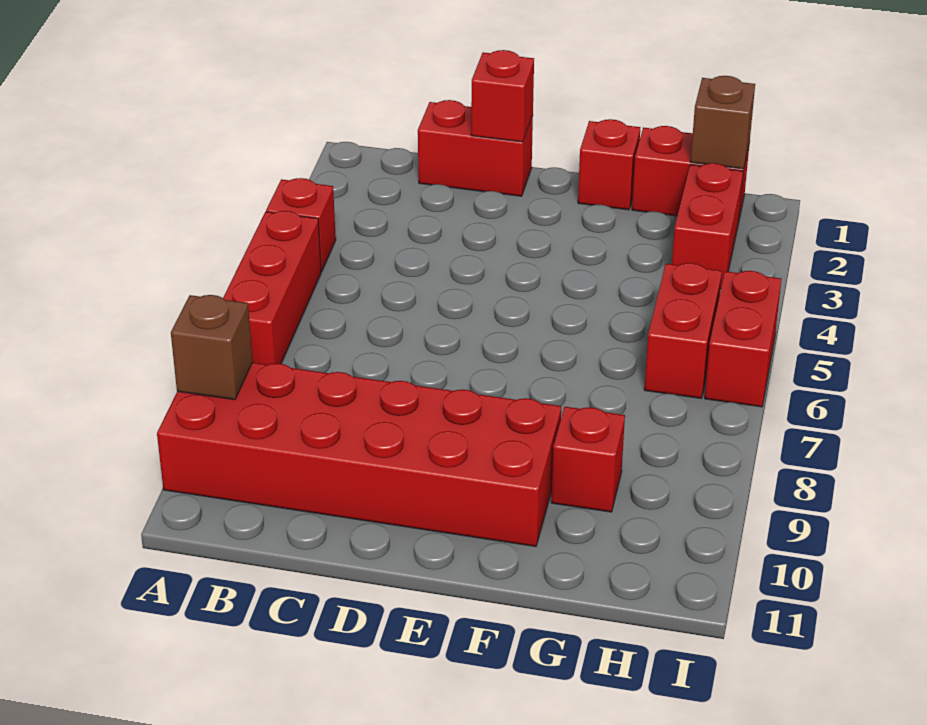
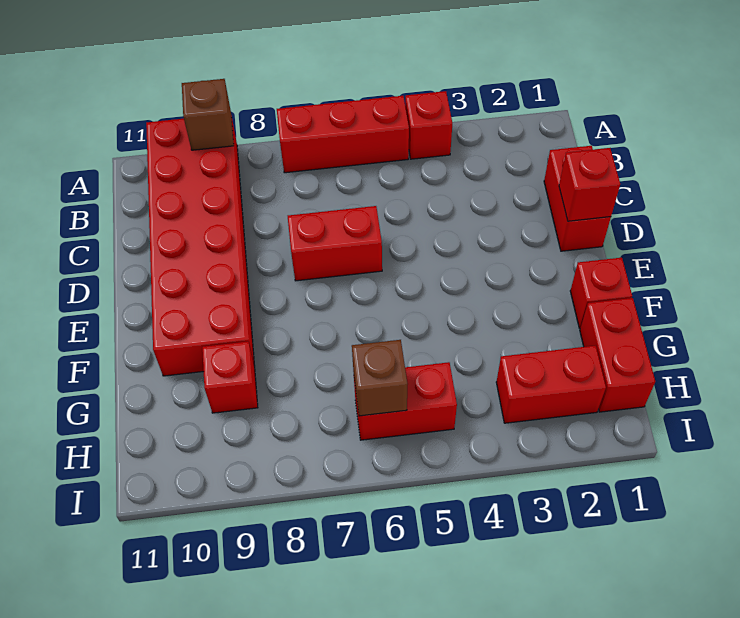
brown brick H1 level 2 -> brown brick H6 level 2
red brick I5:I6 level 1 -> red brick D6:D7 level 1

